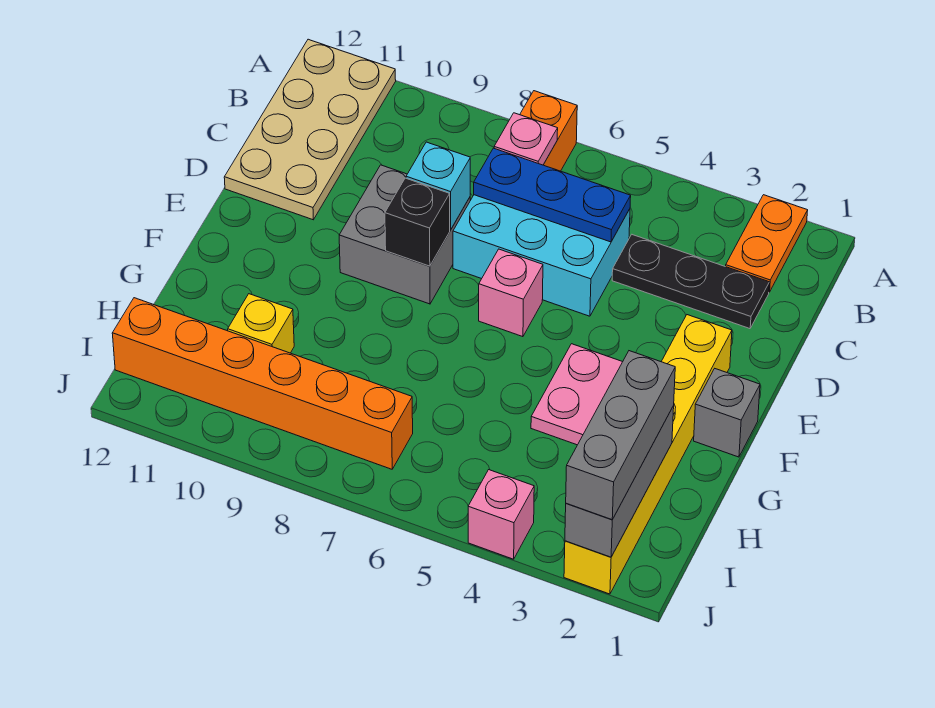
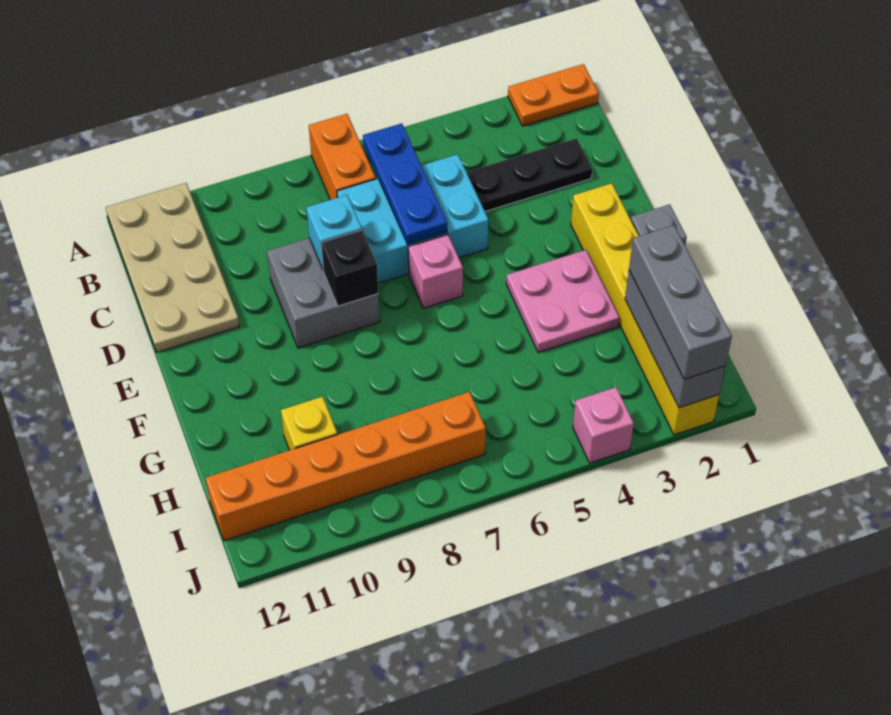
orange plate A2:B2 level 1 -> orange plate A1:A2 level 1
pink plate B7 level 2 -> none
blue plate C5:C7 level 2 -> blue plate B6:D6 level 2

